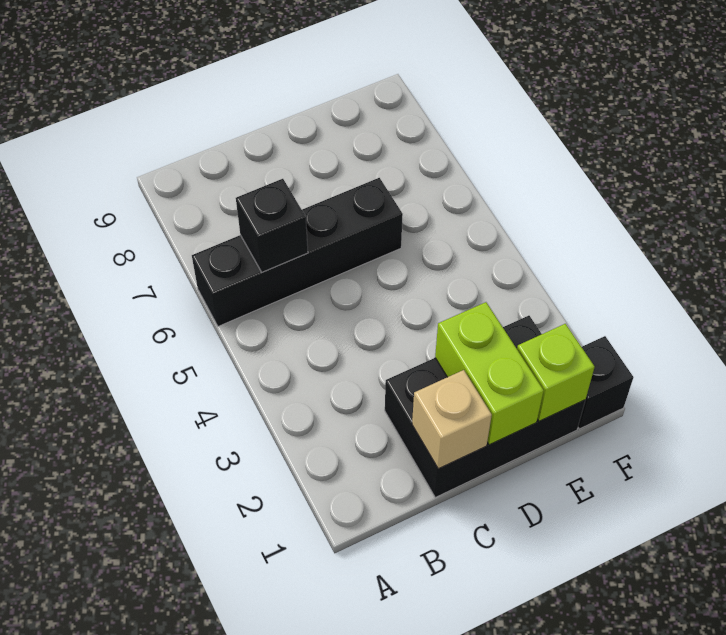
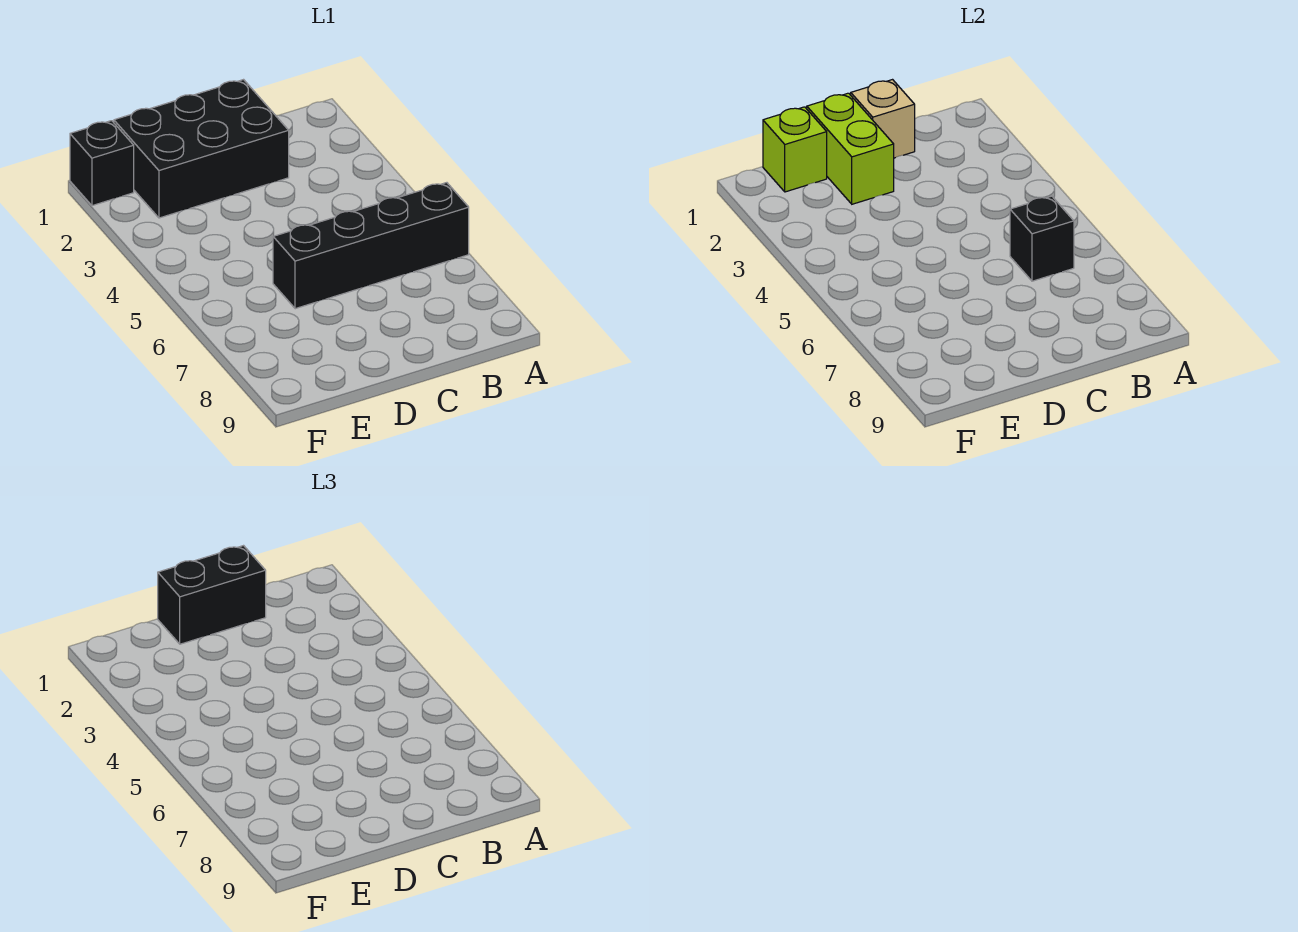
none -> black brick C1:D1 level 3

